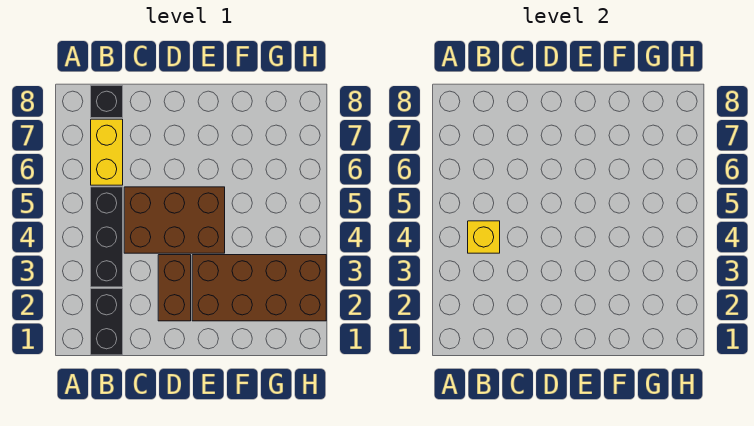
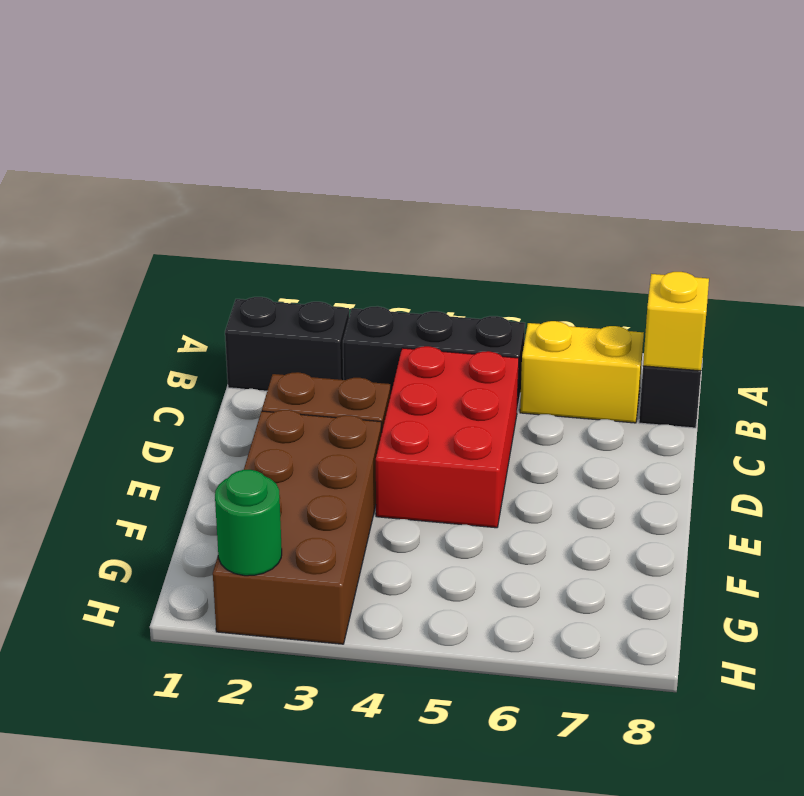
yellow brick B4 level 2 -> yellow brick B8 level 2
brown brick C4:E5 level 1 -> red brick C4:E5 level 1
none -> green round brick H2 level 2

